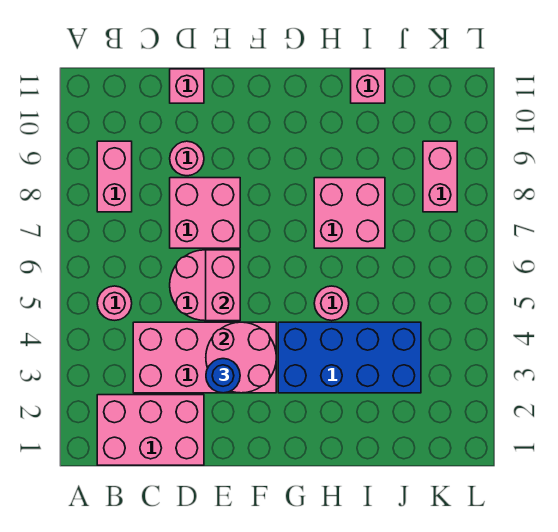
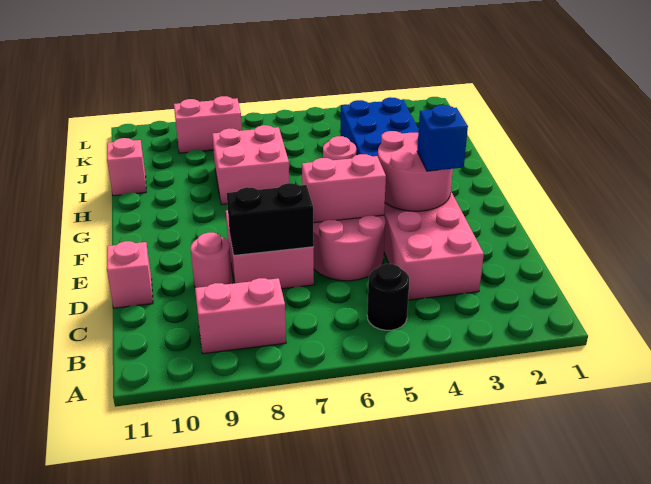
pink brick B1:D2 level 1 -> none
pink round brick B5 level 1 -> black round brick B5 level 1
none -> black brick D7:D8 level 2
blue round brick E3 level 3 -> blue brick E3 level 3

